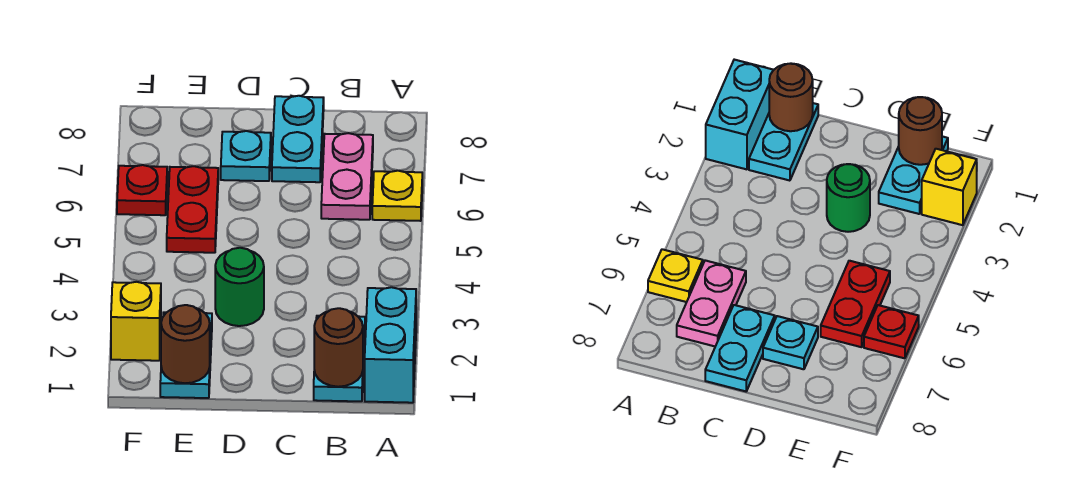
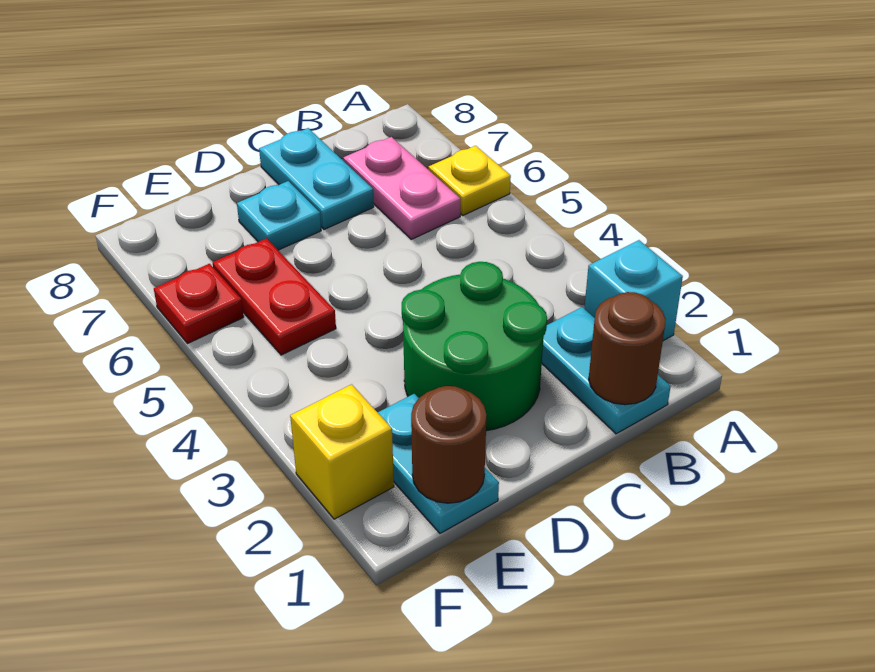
cyan brick A1:A2 level 1 -> cyan brick A2 level 1
green round brick D3 level 1 -> green round brick C2:D3 level 1

